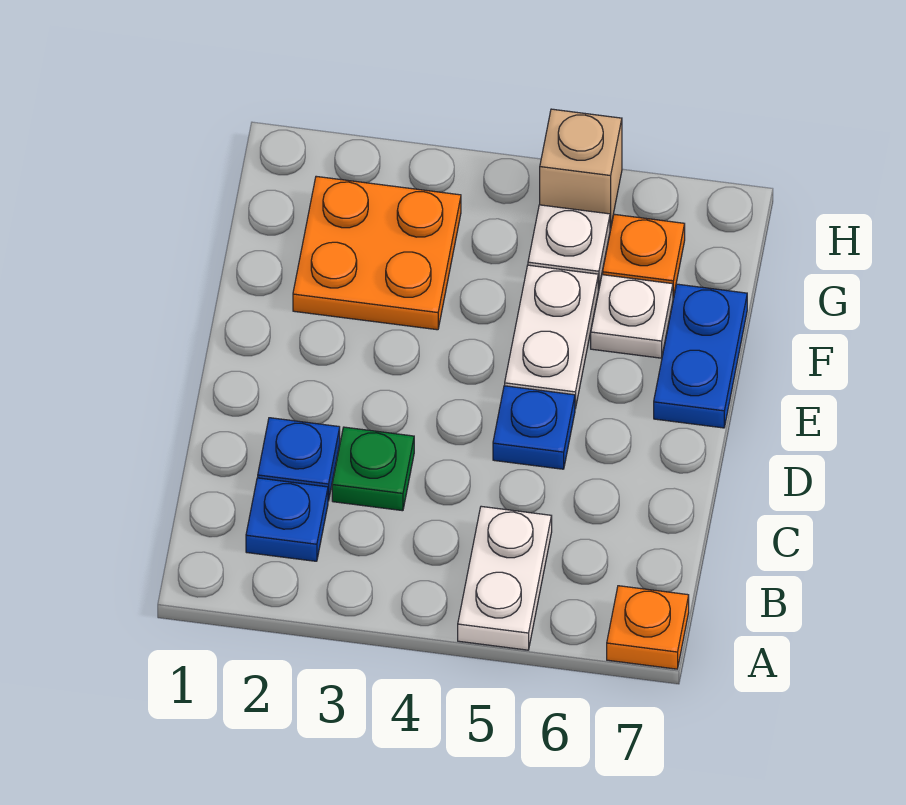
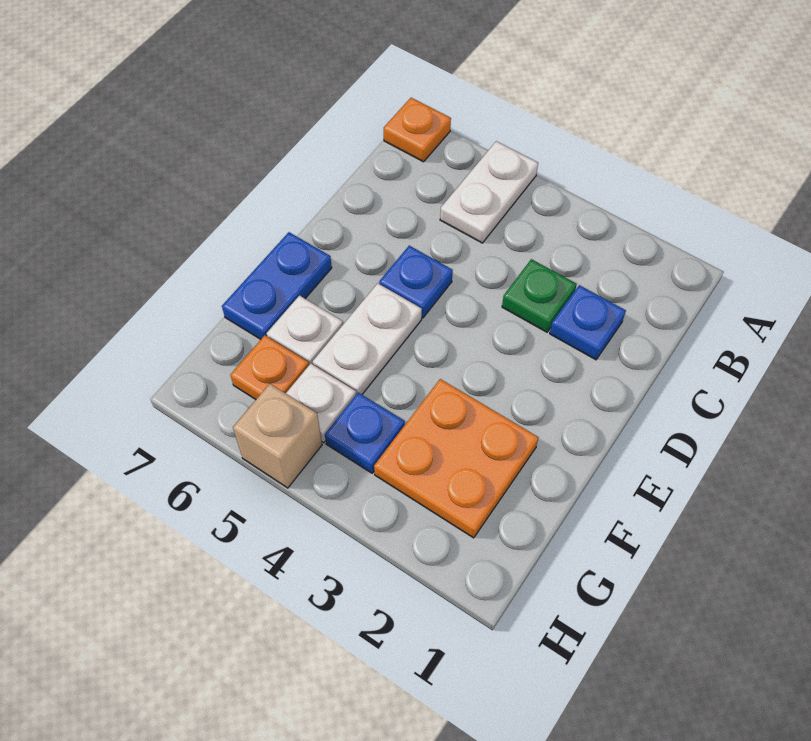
blue plate B2 level 1 -> blue plate G4 level 1

